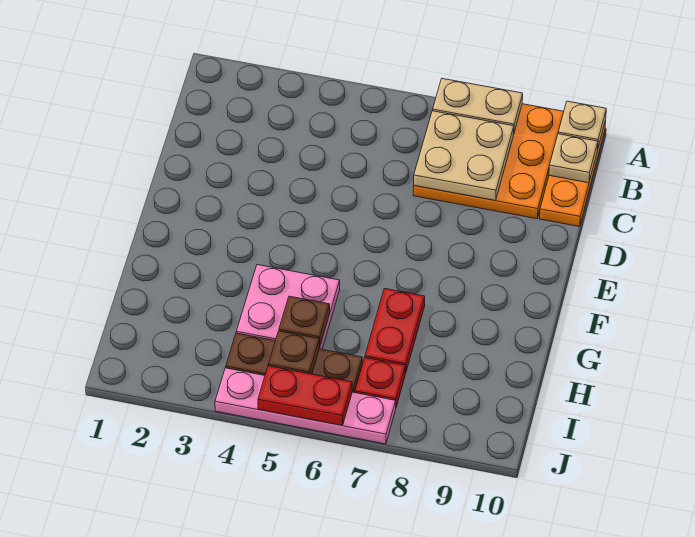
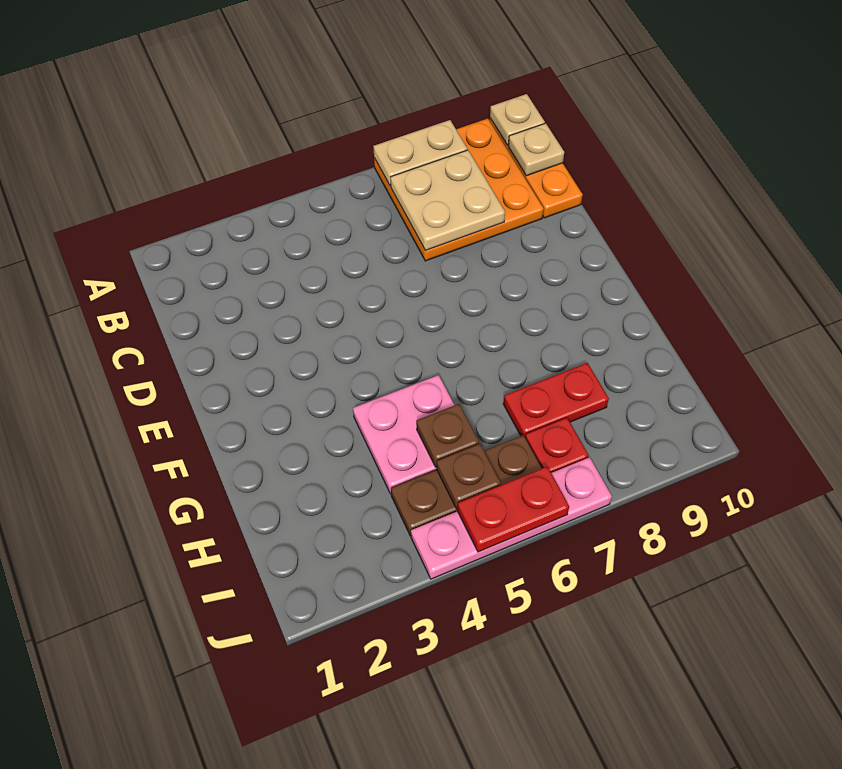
red plate G7:H7 level 1 -> red plate H7:H8 level 1

